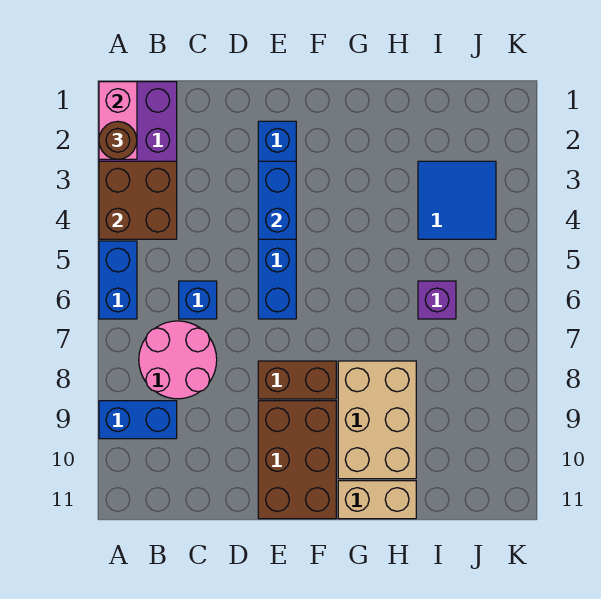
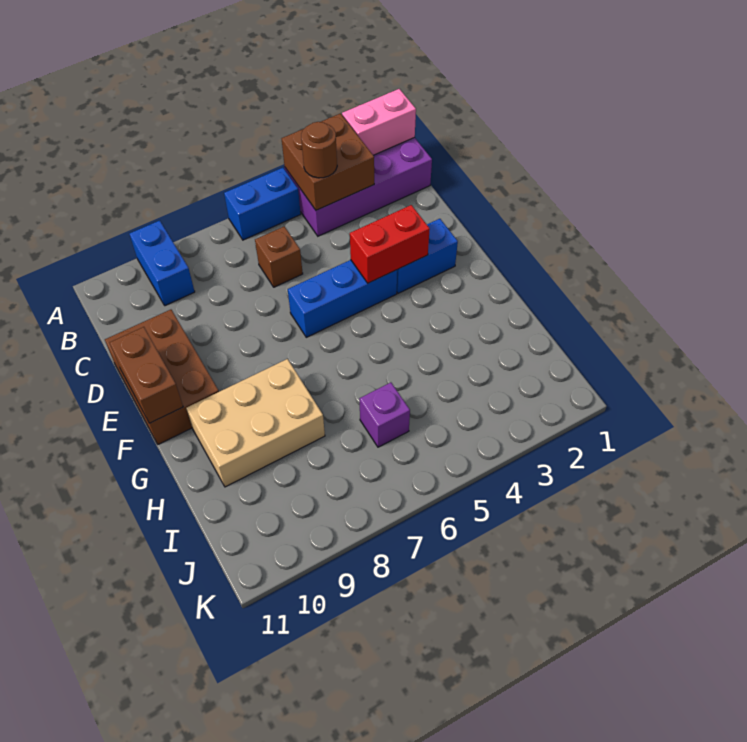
brown round brick A2 level 3 -> brown round brick B4 level 3
pink round brick B7:C8 level 1 -> none
blue brick C6 level 1 -> brown brick C6 level 1
blue brick E3:E4 level 2 -> red brick E3:E4 level 2
brown brick E8:F8 level 1 -> brown brick E11:F11 level 2
brown brick E9:F11 level 1 -> brown brick D10:F11 level 1
tan brick G11:H11 level 1 -> none
blue tile I3:J4 level 1 -> none

